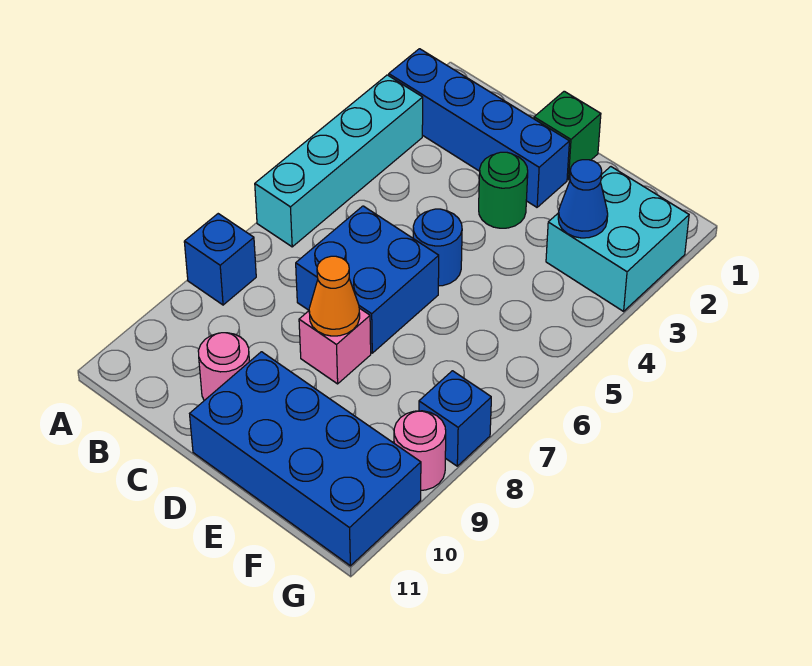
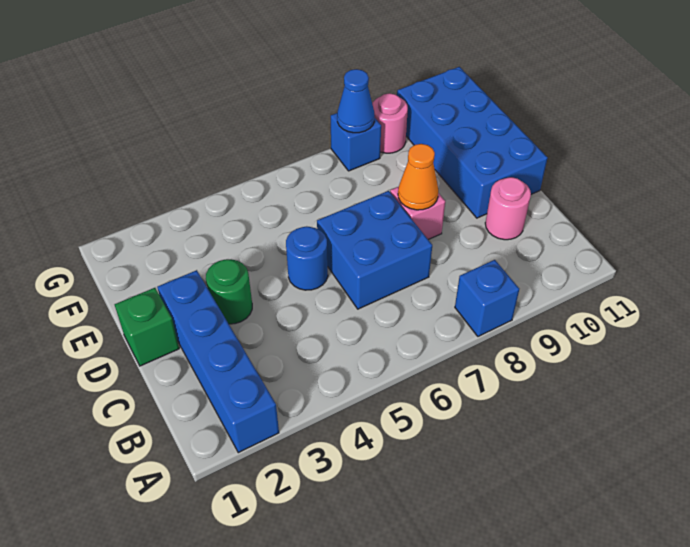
cyan brick A3:A6 level 1 -> none
cyan brick F2:G3 level 1 -> none
blue cone F3 level 2 -> blue cone G8 level 2

